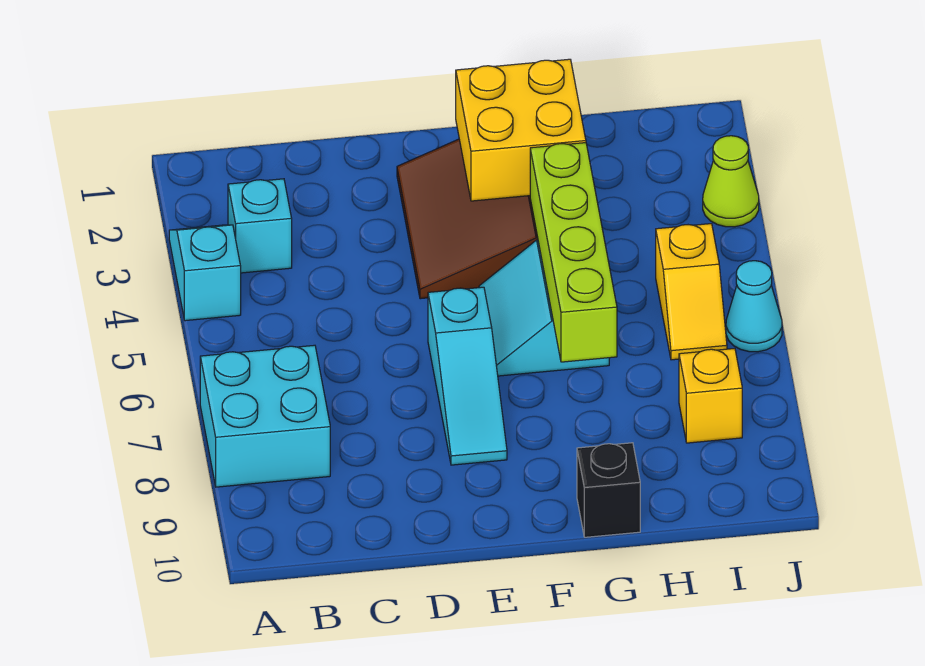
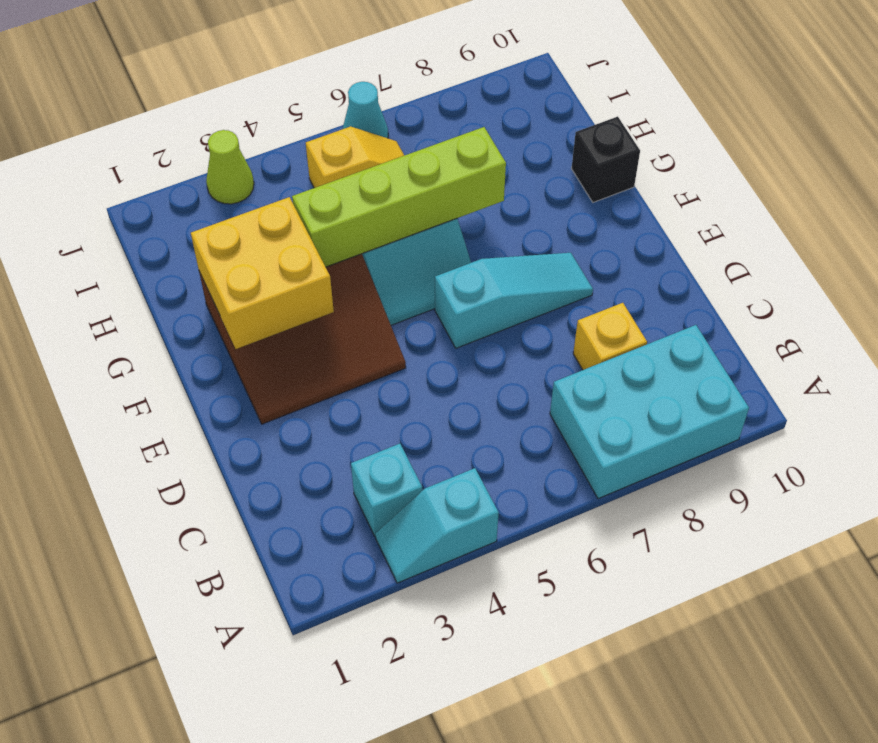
cyan brick A7:B8 level 1 -> cyan brick A7:B9 level 1
yellow brick I8 level 1 -> yellow brick C8 level 1

